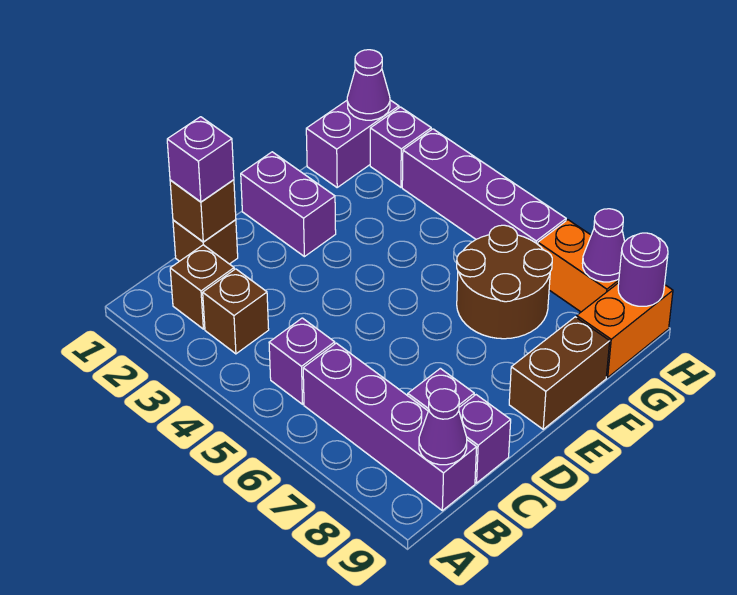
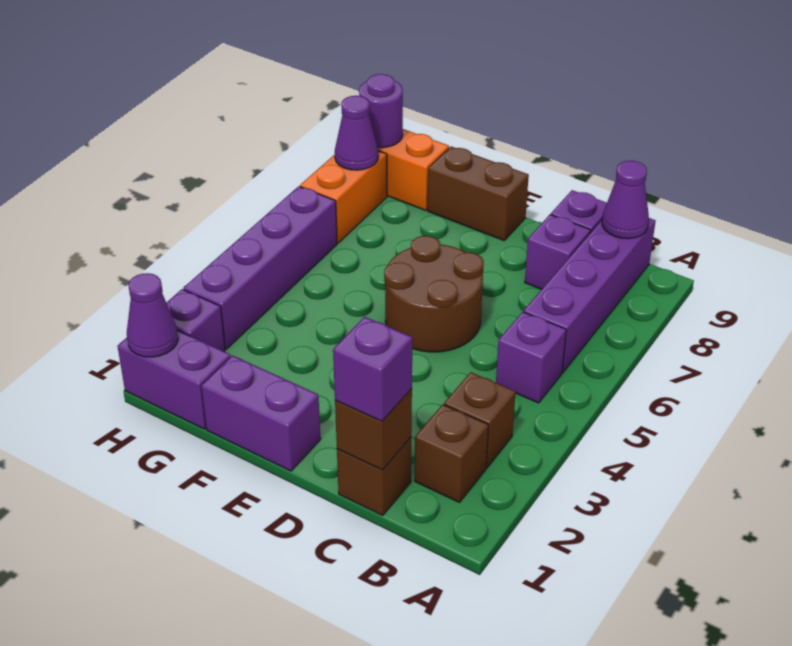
purple brick E1:E2 level 1 -> purple brick E1:F1 level 1
brown round brick F6:G7 level 1 -> brown round brick D5:E6 level 1

